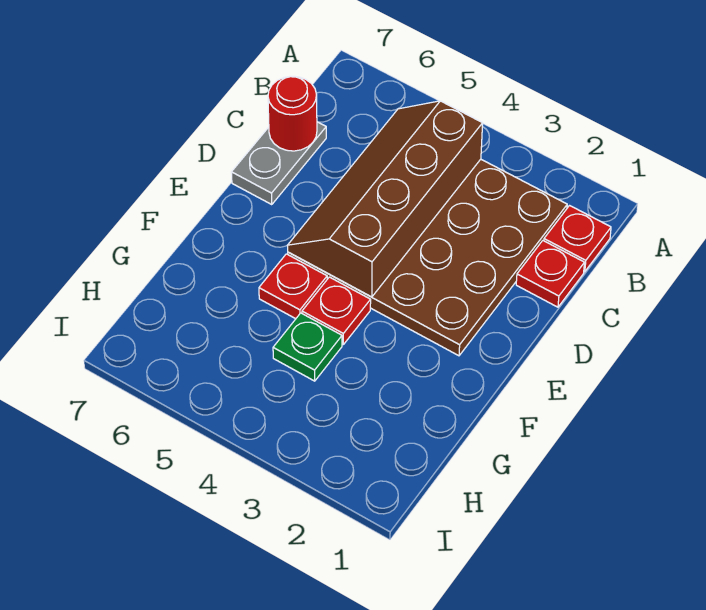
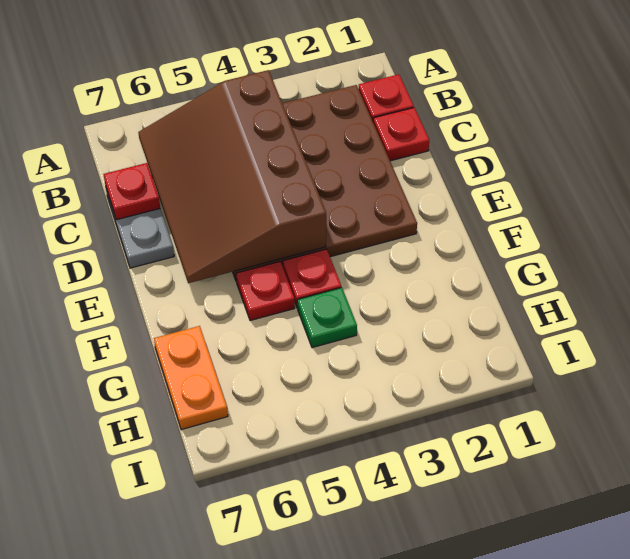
brown slope B4:E5 level 2 top 4 -> brown slope B4:E6 level 2 top 4
red round brick C7 level 2 -> red plate C7 level 2
none -> orange plate G7:H7 level 1

